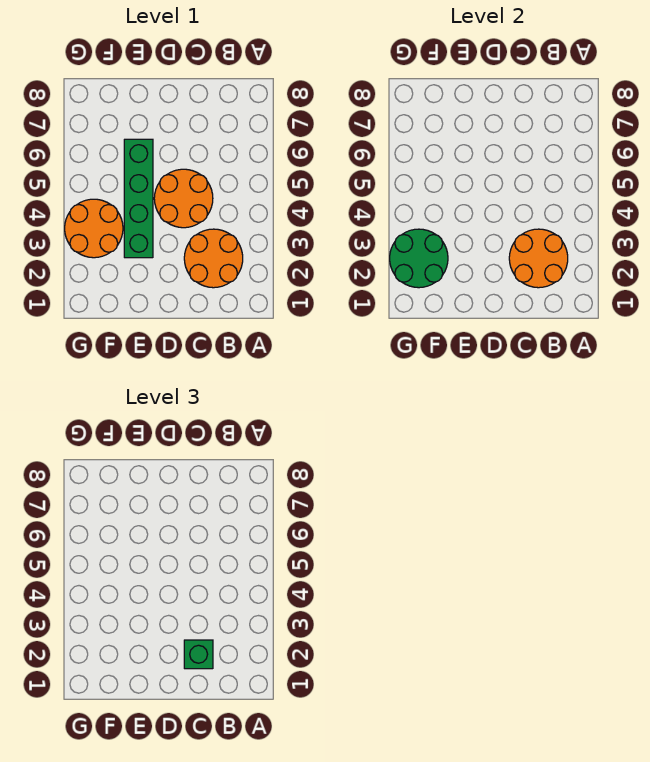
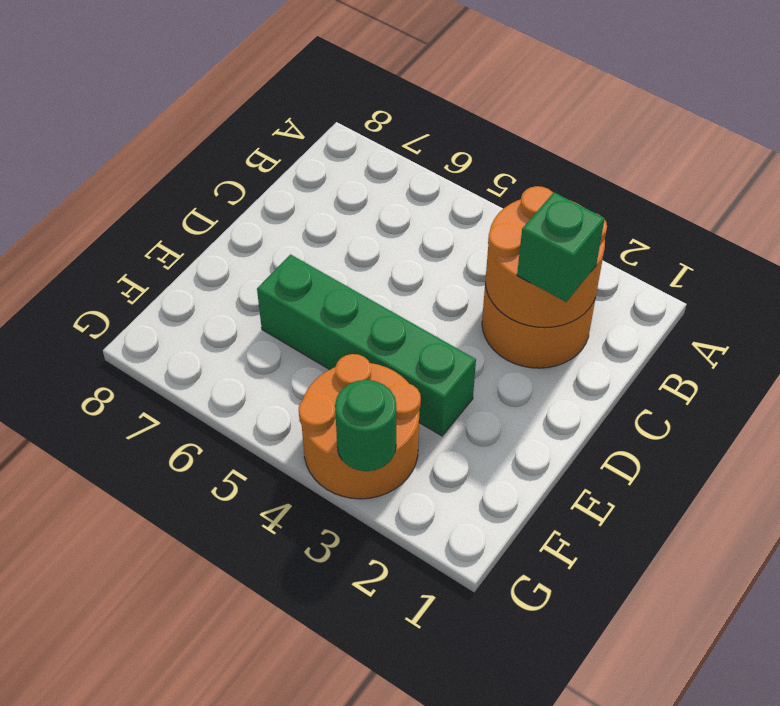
orange round brick C4:D5 level 1 -> none
green round brick F2:G3 level 2 -> green round brick G3 level 2

